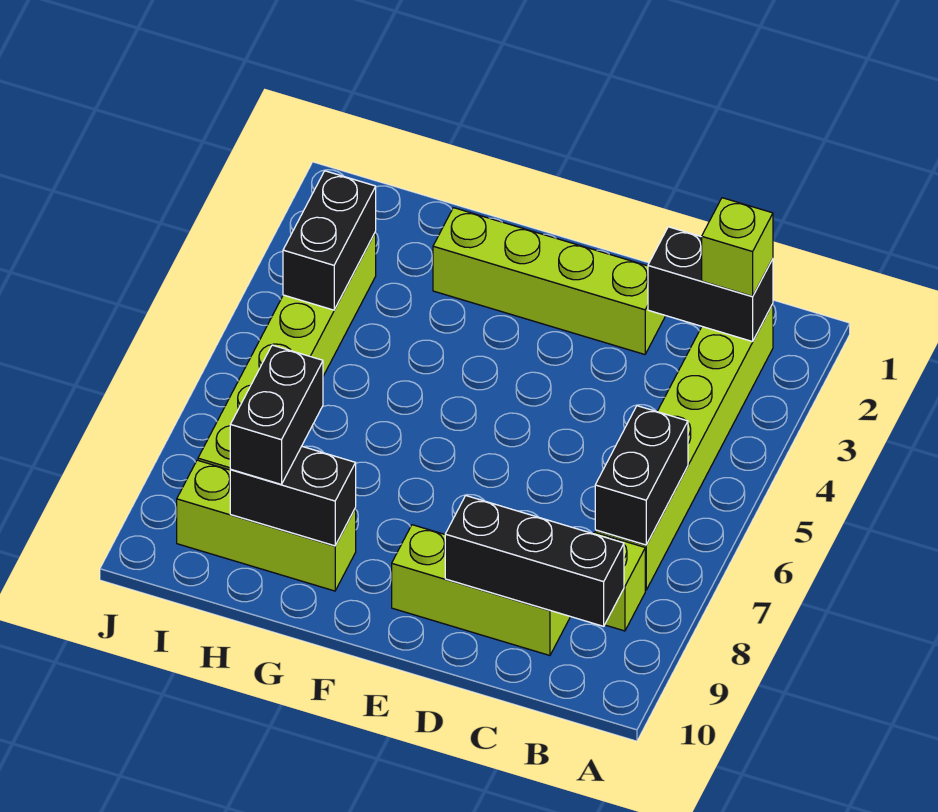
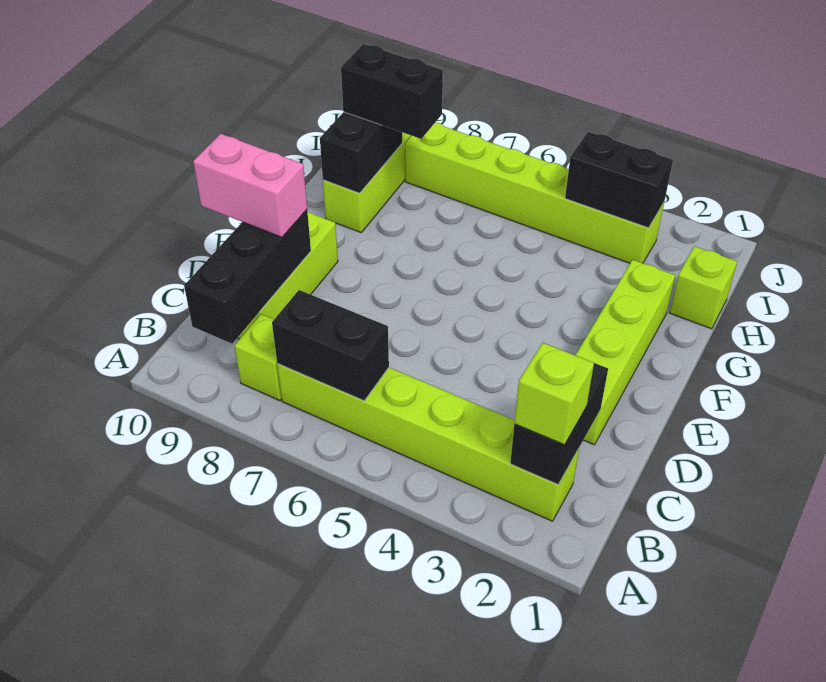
none -> pink brick D9:D10 level 3
none -> lime brick H1 level 1

